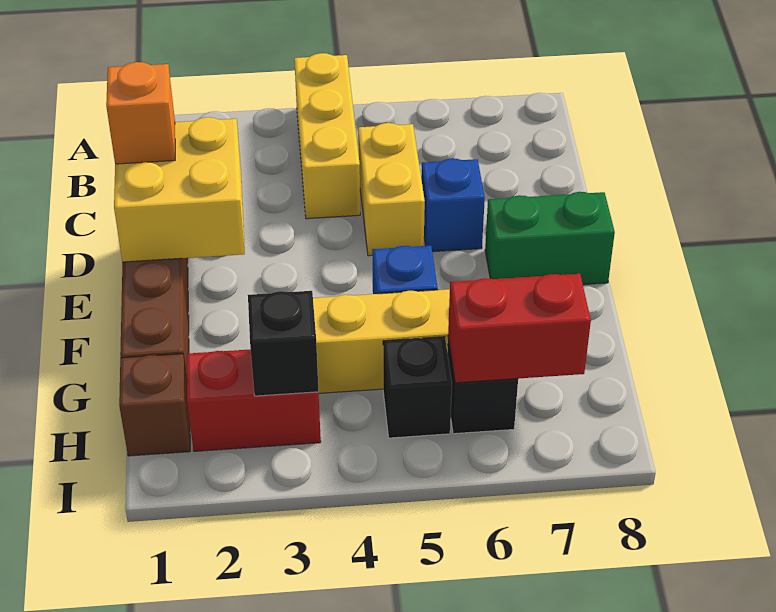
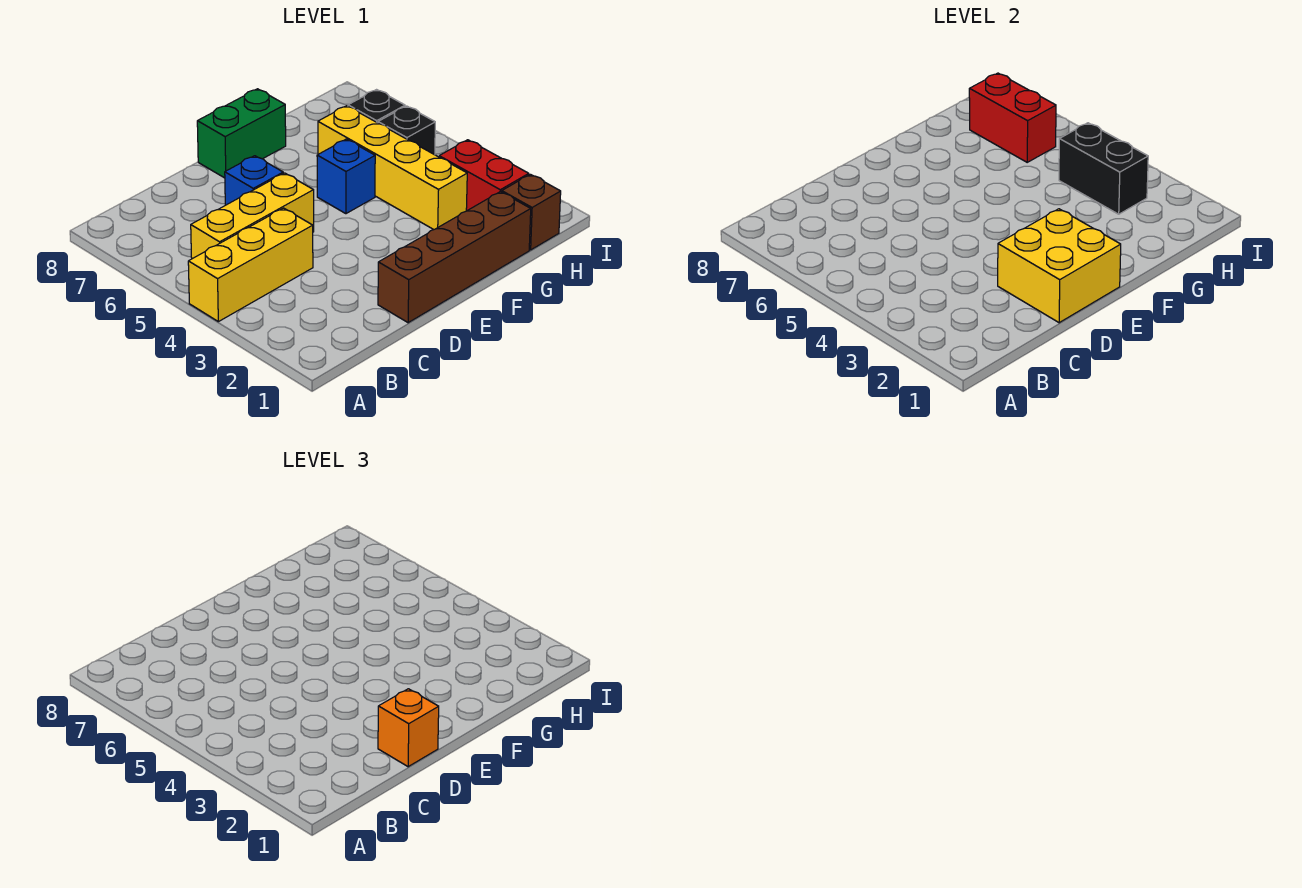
yellow brick C5:D5 level 1 -> yellow brick B5:D5 level 1
green brick E7:E8 level 1 -> green brick E8:F8 level 1
black brick H3 level 2 -> black brick H3:H4 level 2

